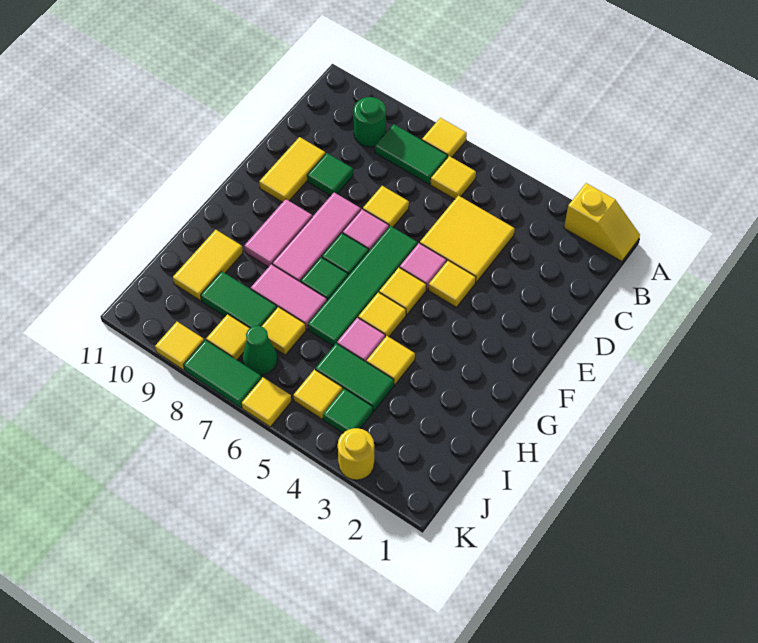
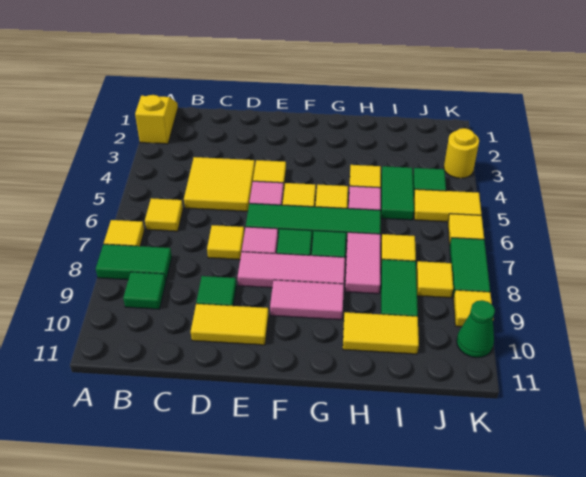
green tile B7:B8 level 1 -> green tile A8:B8 level 1
green round brick B9 level 1 -> green tile B9 level 1
yellow tile J5 level 1 -> yellow tile J5:K5 level 1
green cone J7 level 1 -> green cone K10 level 1

